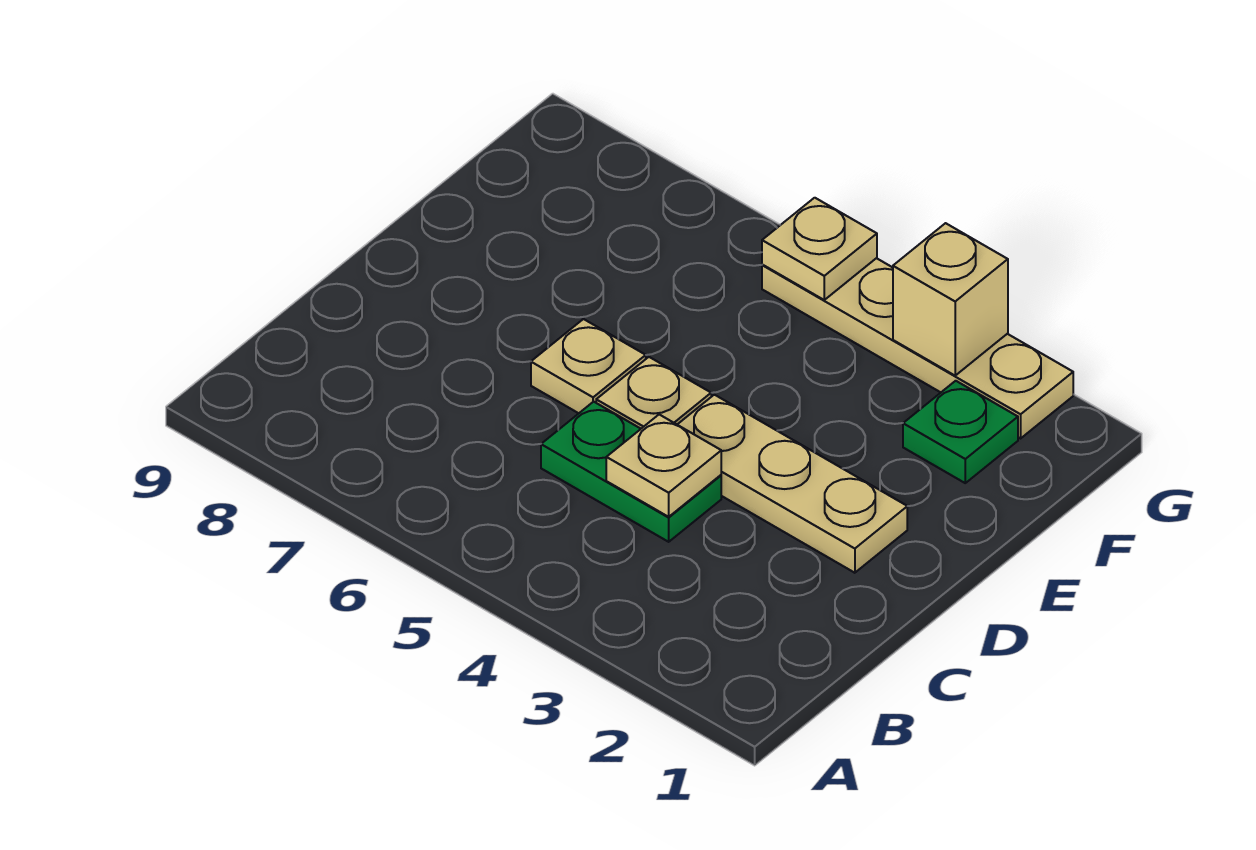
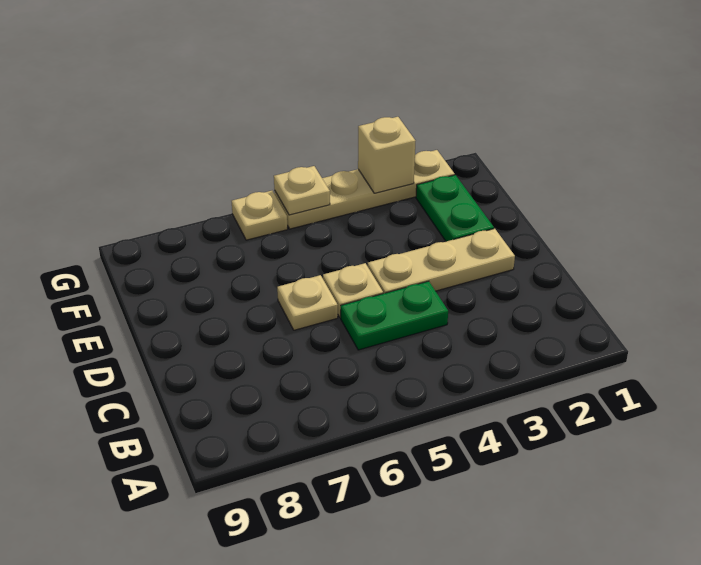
tan plate C4 level 2 -> tan plate G6 level 1
green plate F2 level 1 -> green plate E2:F2 level 1

